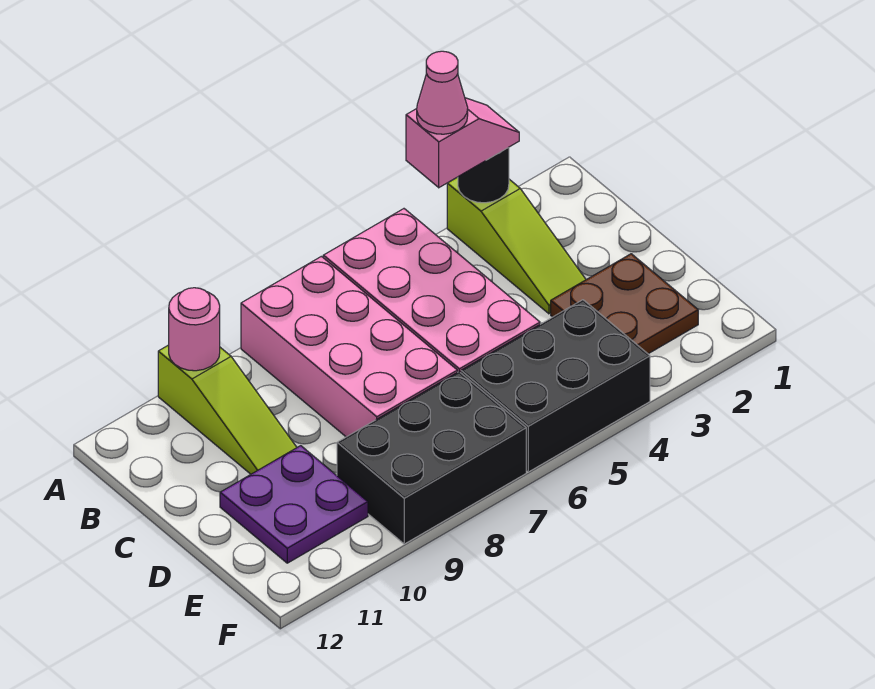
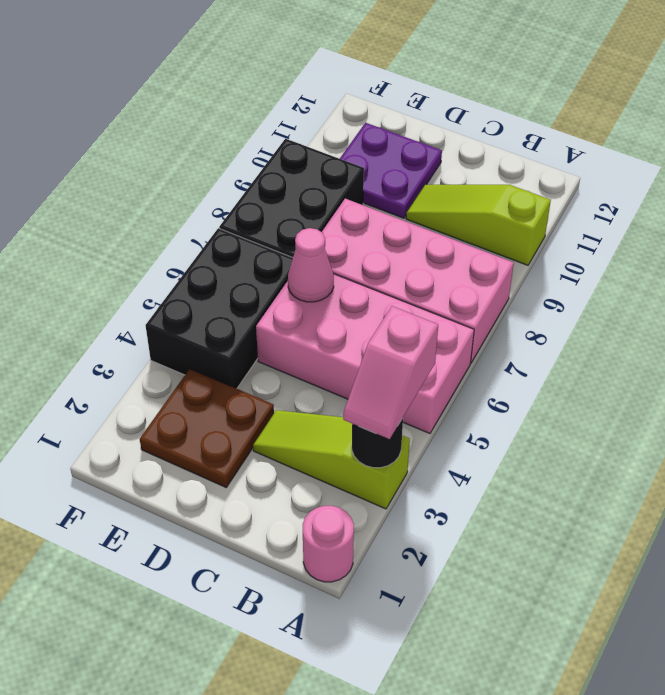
pink cone A4 level 4 -> pink cone D6 level 2
pink round brick A10 level 2 -> pink round brick A1 level 1

